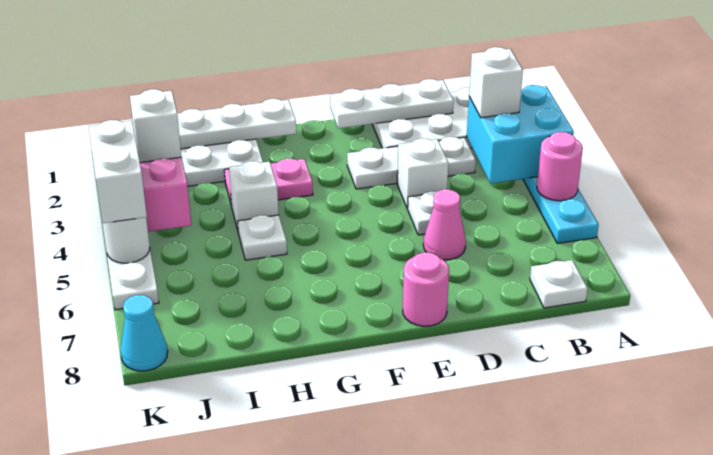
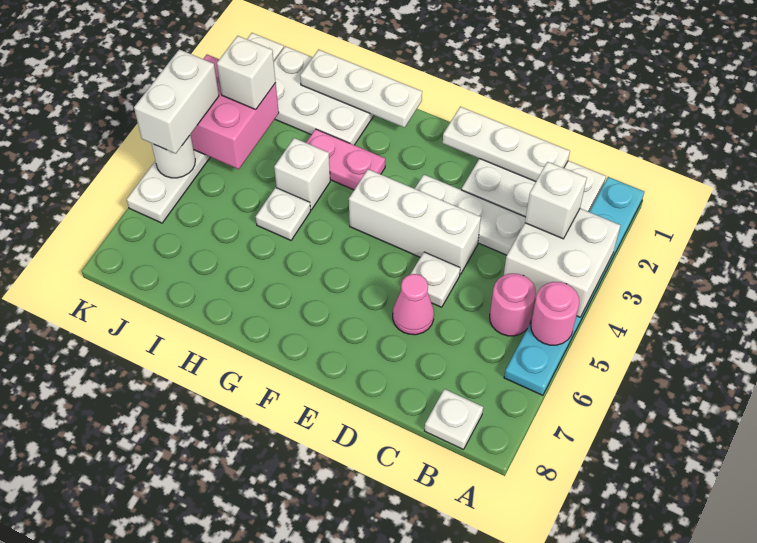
cyan brick A3:B4 level 2 -> white brick A3:B4 level 2
white brick D4 level 1 -> white brick D4:F4 level 1
pink round brick E8 level 1 -> pink round brick B5 level 1
cyan cone K8 level 1 -> none

